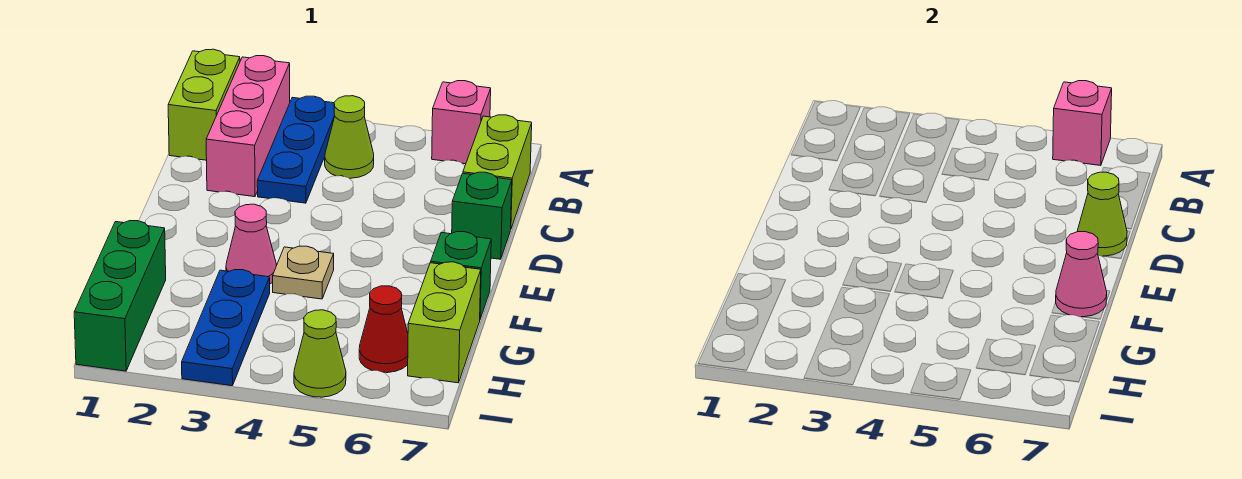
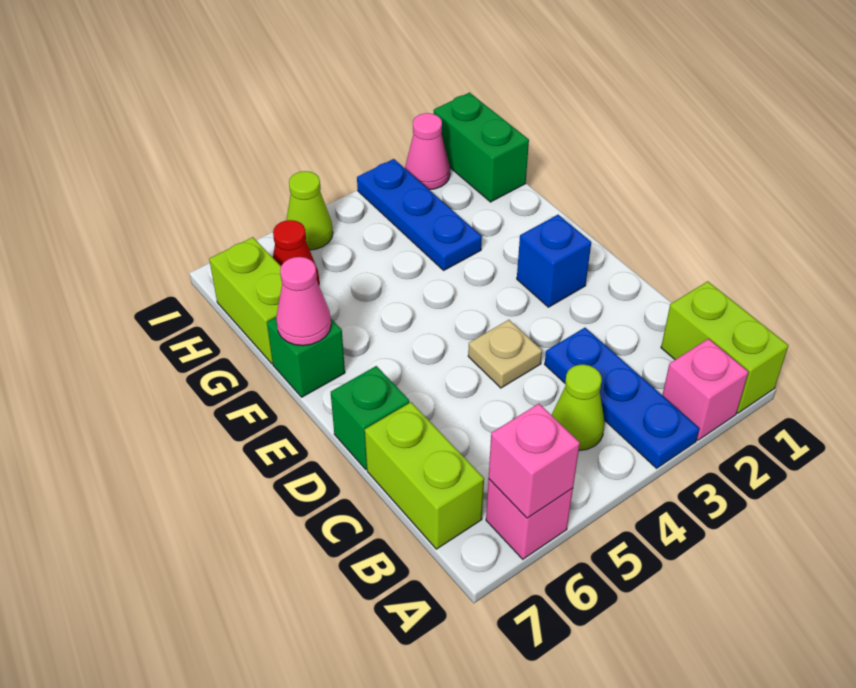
pink brick A2:C2 level 1 -> pink brick A2 level 1
lime cone D7 level 2 -> none
none -> blue brick E2 level 1
pink cone F3 level 1 -> pink cone I2 level 1
tan plate F4 level 1 -> tan plate D4 level 1
green brick G1:I1 level 1 -> green brick H1:I1 level 1

